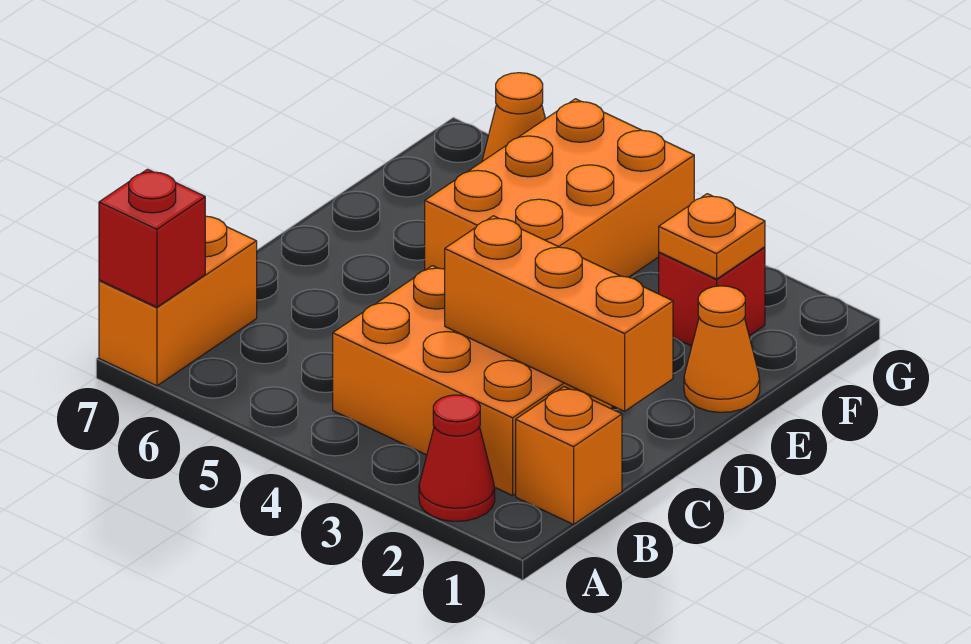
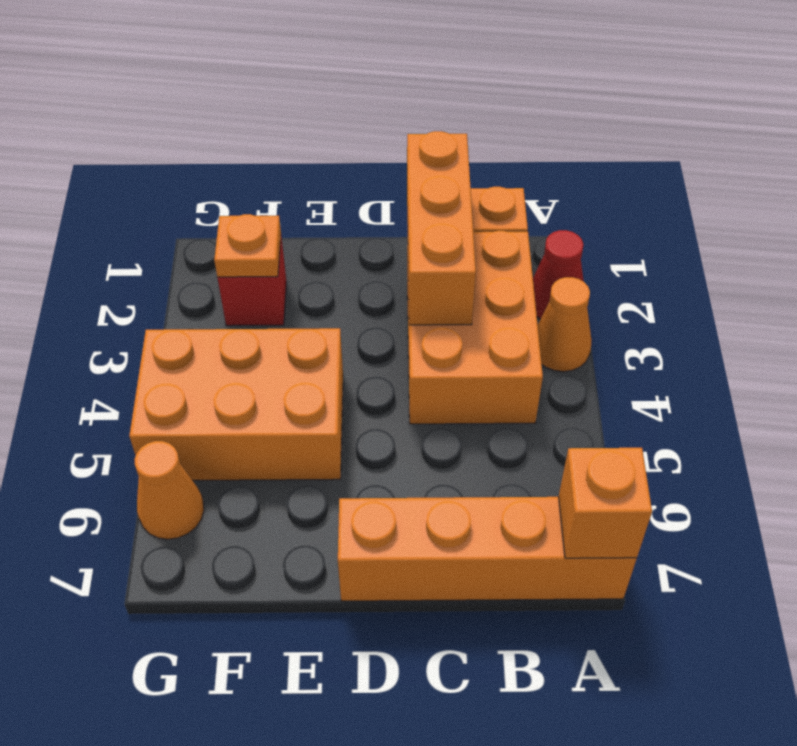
orange brick A7:B7 level 1 -> orange brick A7:D7 level 1
red brick A7 level 2 -> orange brick A7 level 2
orange cone E1 level 1 -> orange cone A3 level 1

